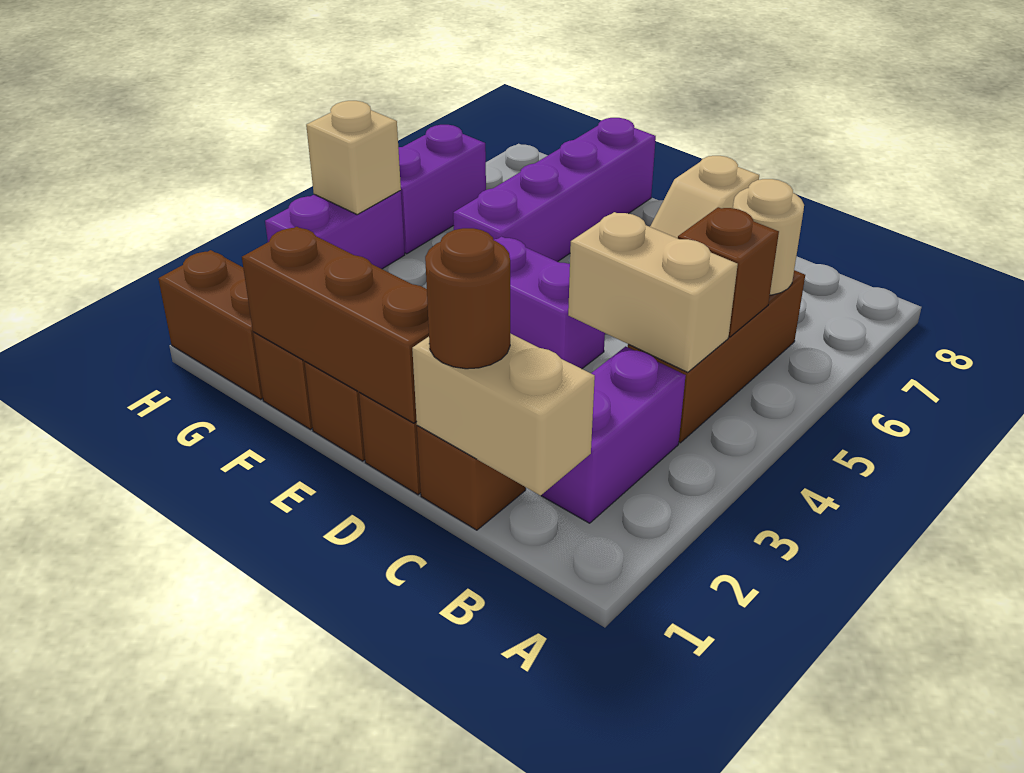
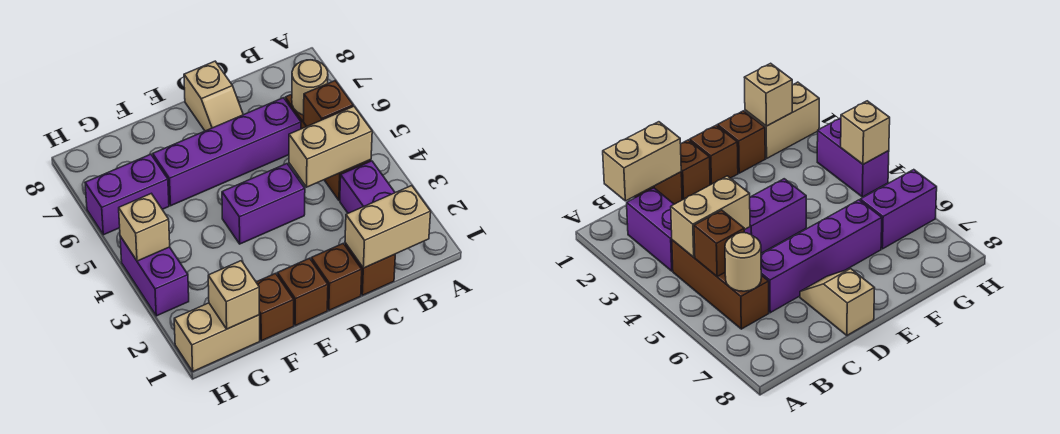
brown round brick C1 level 3 -> none
brown brick D1:F1 level 2 -> none
purple brick F5:F8 level 1 -> purple brick C6:F6 level 1
brown brick G1:H1 level 1 -> tan brick G1:H1 level 1
none -> tan brick G1 level 2
purple brick H5:H6 level 1 -> purple brick G6:H6 level 1

